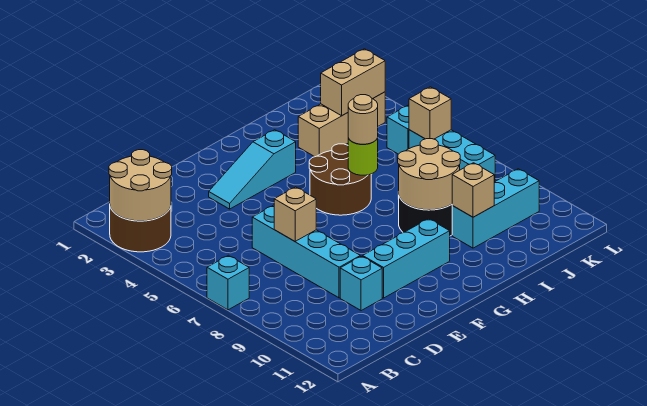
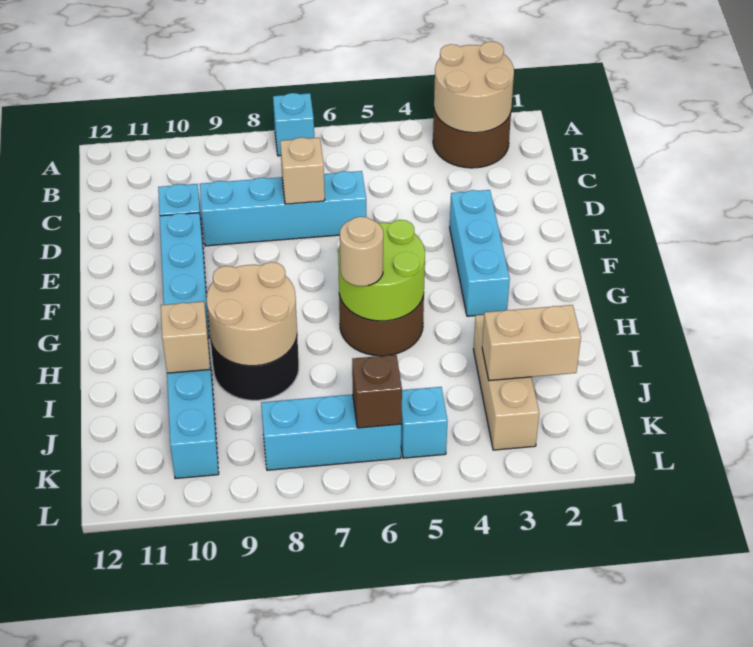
cyan slope E3:G3 level 1 top G -> cyan brick E3:G3 level 1
lime round brick H6 level 2 -> lime round brick G5:H6 level 2
tan brick J3:K3 level 2 -> tan brick J2:J3 level 2
tan brick K6 level 2 -> brown brick K6 level 2

